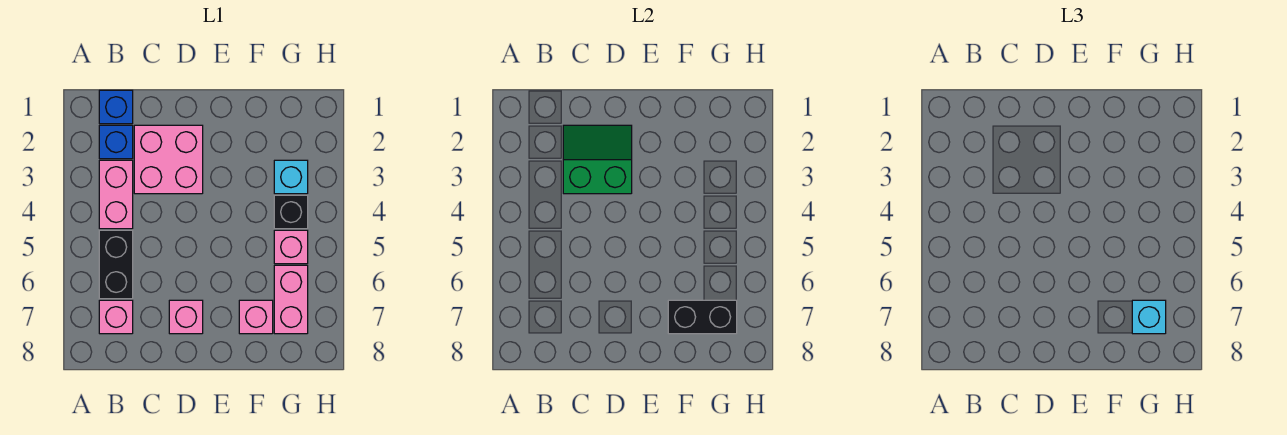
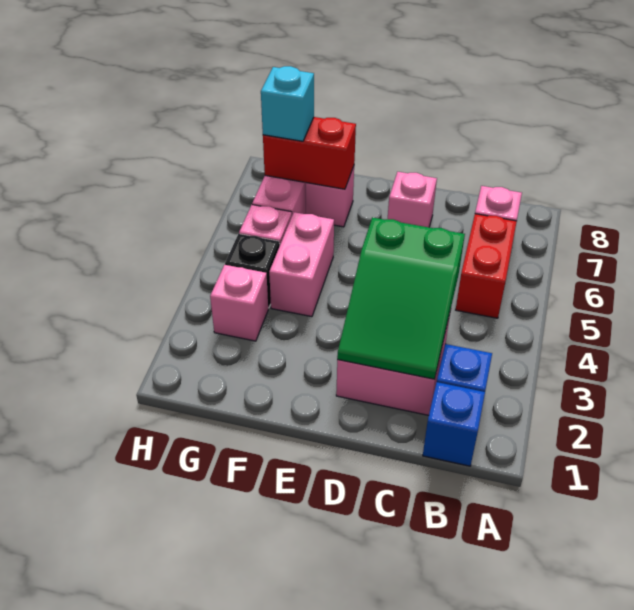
pink brick B3:B4 level 1 -> pink brick F4:F5 level 1
black brick B5:B6 level 1 -> red brick B5:B6 level 1
green slope C2:D3 level 2 top 3 -> green slope C2:D4 level 2 top 4
black brick F7:G7 level 2 -> red brick F7:G7 level 2
cyan brick G3 level 1 -> pink brick G3 level 1

